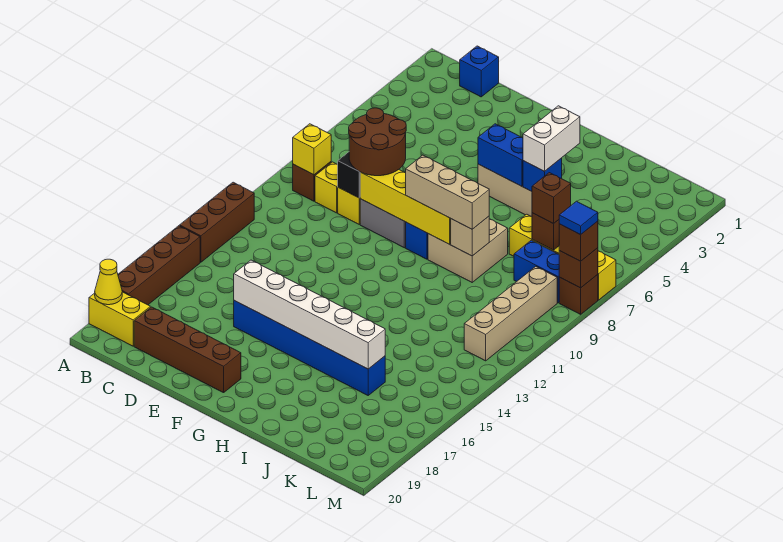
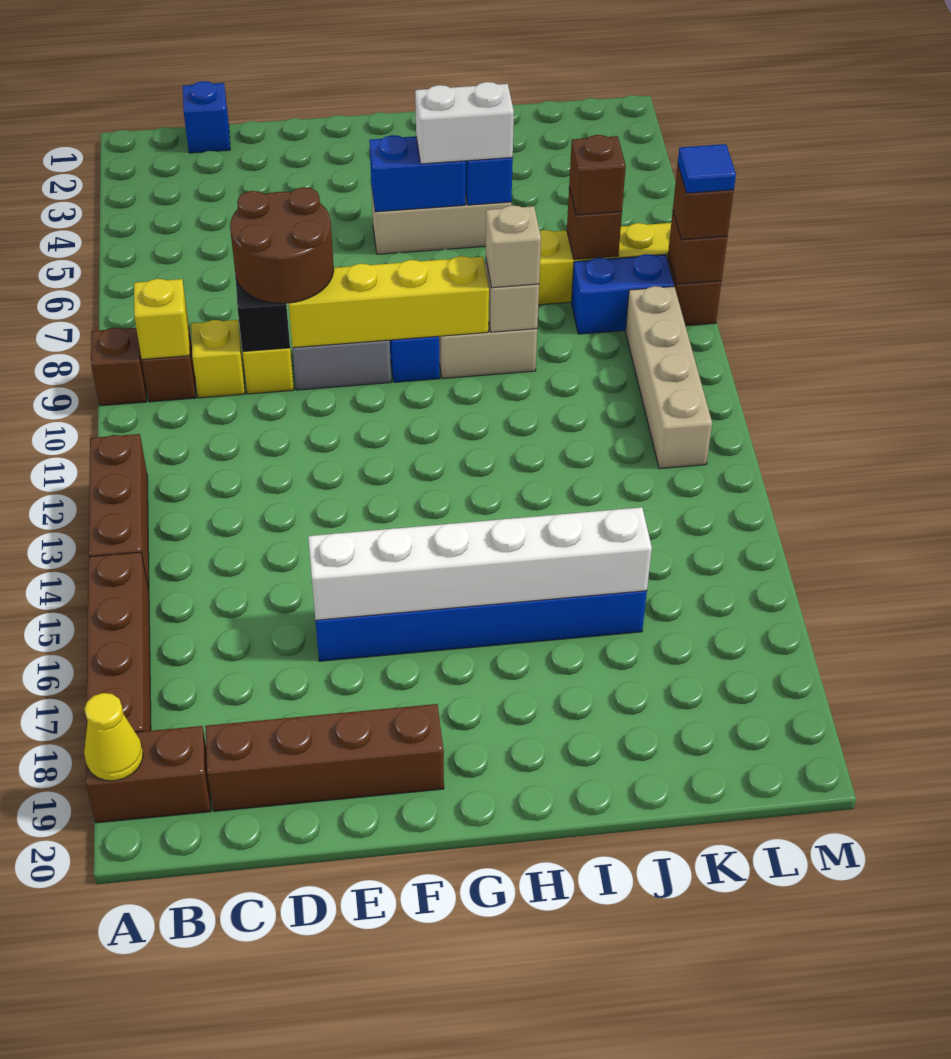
none -> brown brick A9 level 1
yellow brick A19:B19 level 1 -> brown brick A19:B19 level 1
tan brick G9:I9 level 3 -> tan brick I9 level 3
white brick I4:I5 level 3 -> white brick H5:I5 level 3

